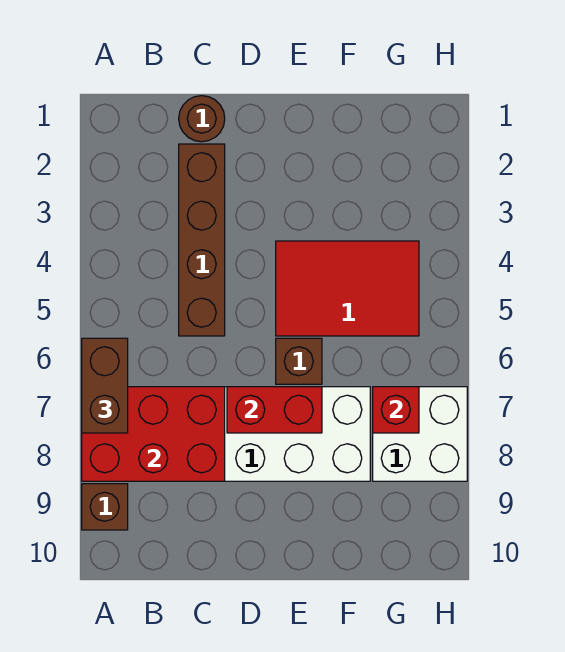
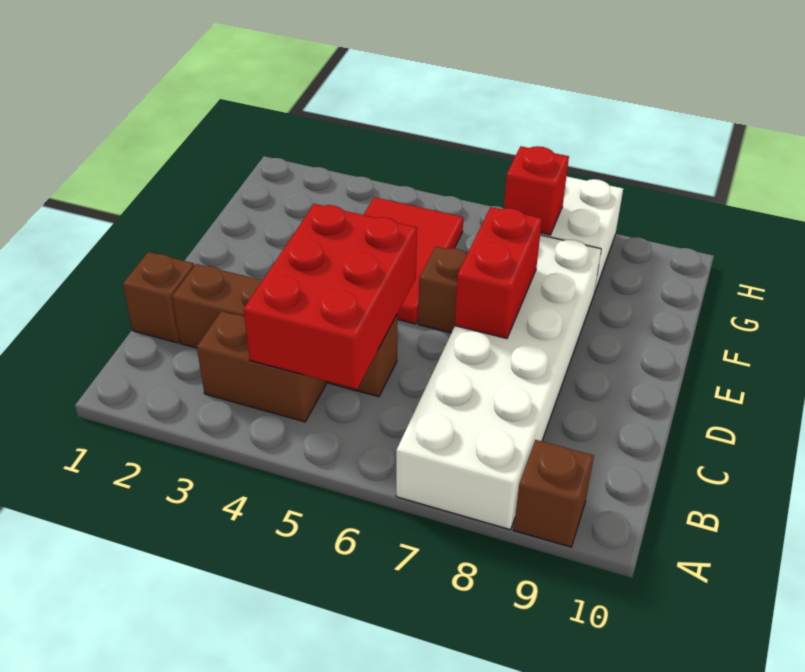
brown brick A6:A7 level 3 -> brown brick B3:B4 level 1
red brick A7:C8 level 2 -> red brick B4:D5 level 2
brown round brick C1 level 1 -> brown brick C1 level 1

